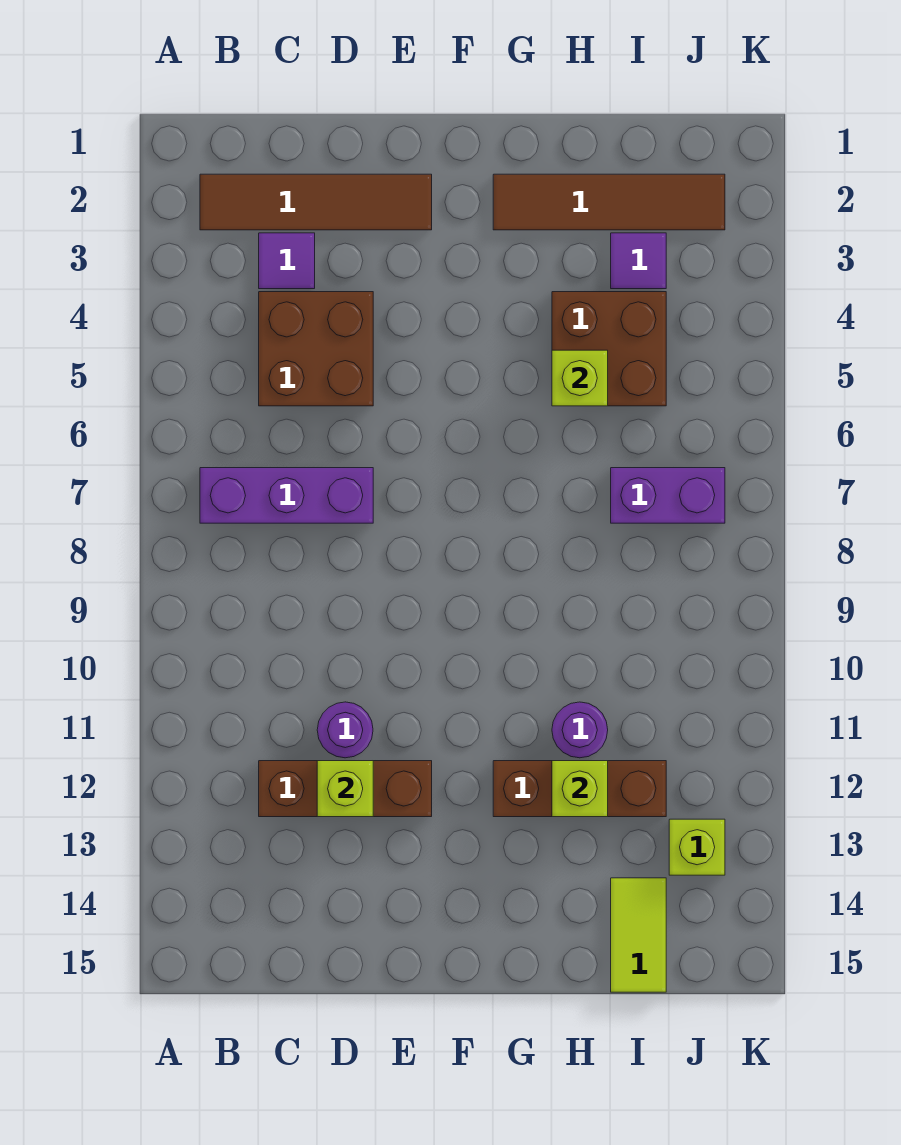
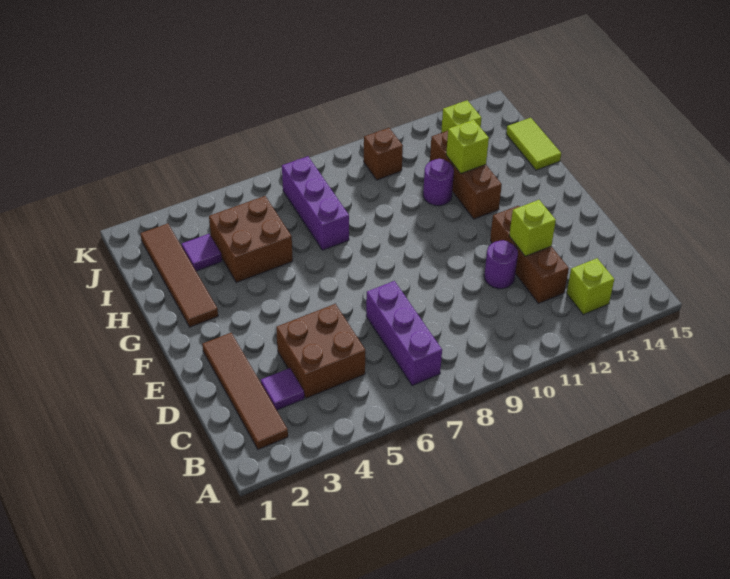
lime brick H5 level 2 -> lime brick B13 level 1
purple brick I7:J7 level 1 -> purple brick H7:J7 level 1
lime tile I14:I15 level 1 -> lime tile H15:I15 level 1
none -> brown brick J10 level 1

